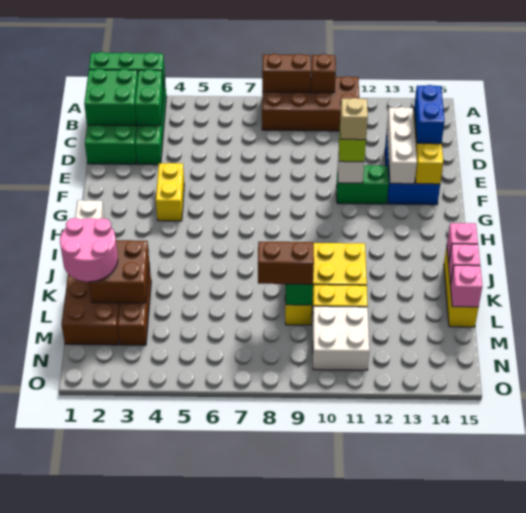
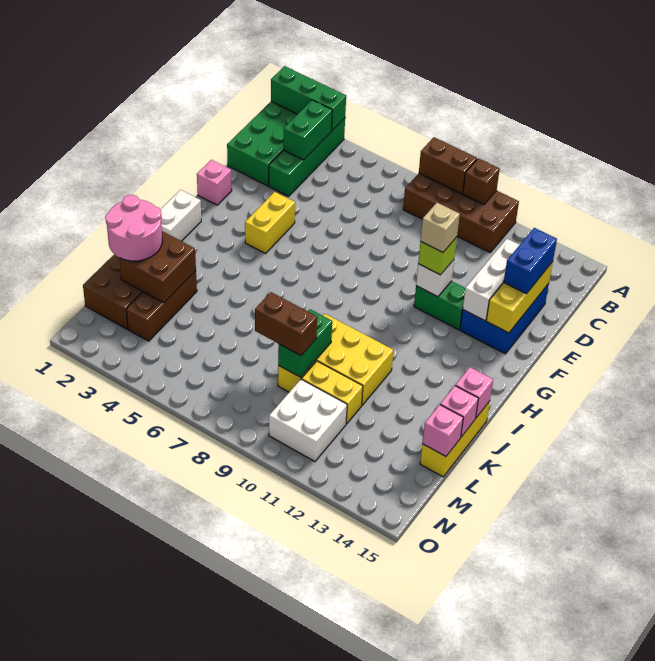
green brick B1:C2 level 2 -> none
none -> pink brick F1 level 1

